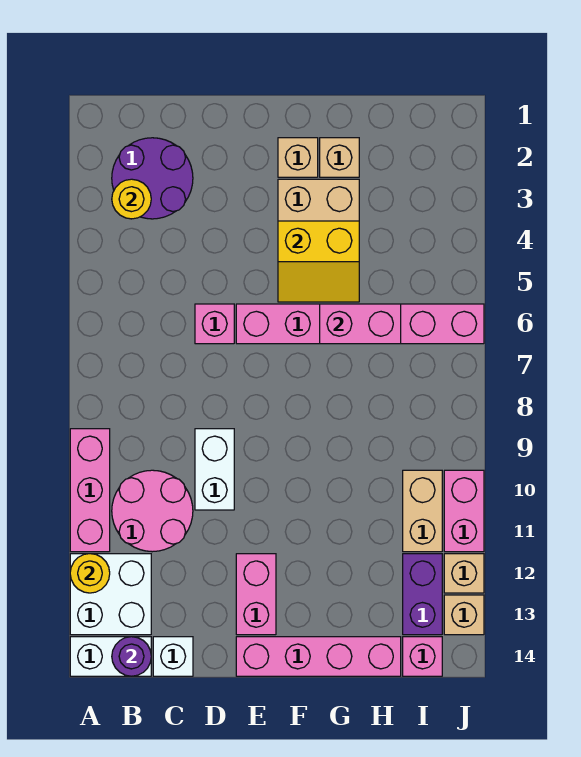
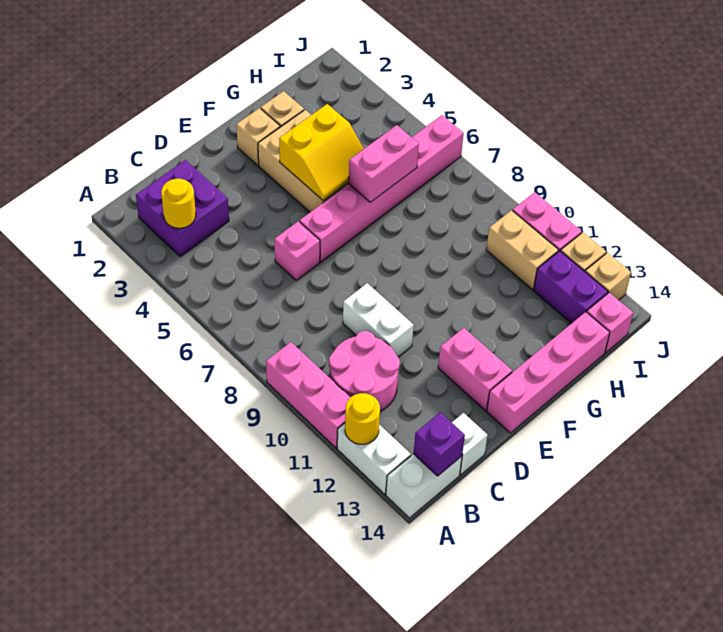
white brick A12:B13 level 1 -> white brick A12:A13 level 1
purple round brick B2:C3 level 1 -> purple brick B2:C3 level 1
purple round brick B14 level 2 -> purple brick B14 level 2

